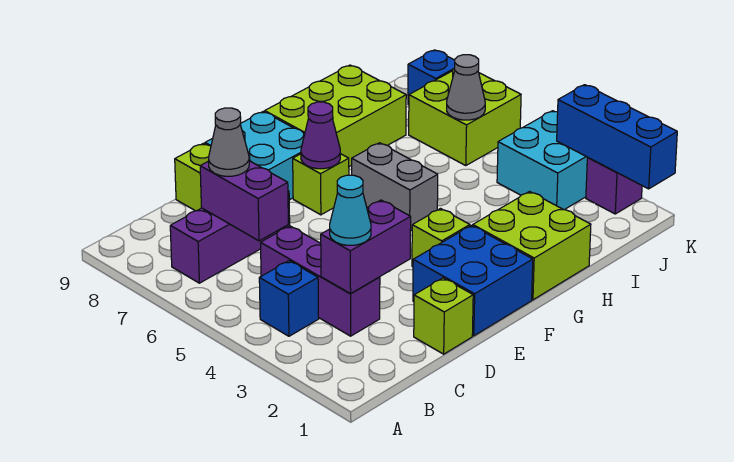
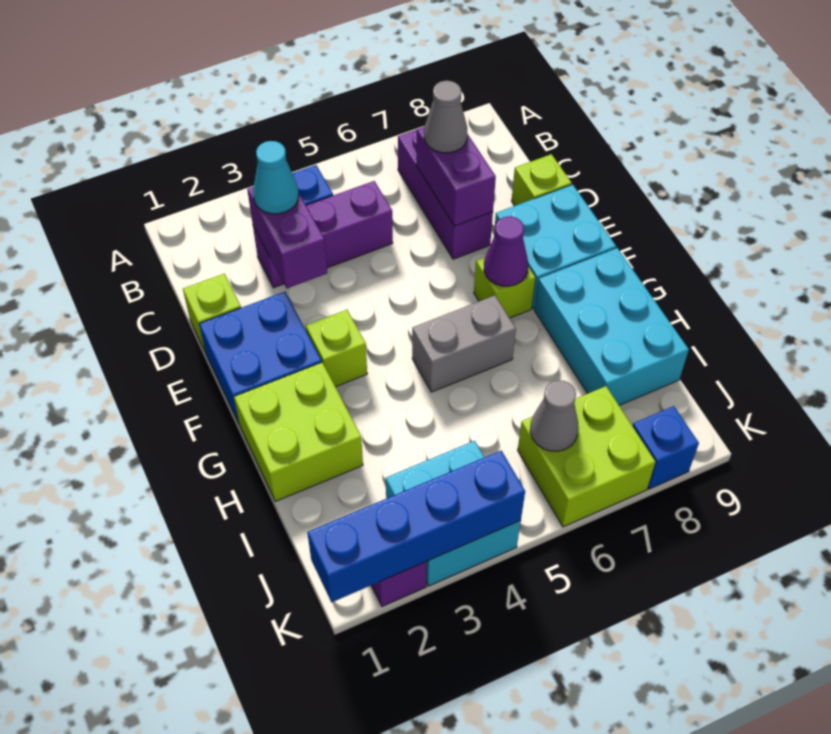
purple brick C6:C7 level 2 -> purple brick C7:D7 level 2
lime brick G8:I9 level 1 -> cyan brick G8:I9 level 1
blue brick K1:K3 level 2 -> blue brick K1:K4 level 2

